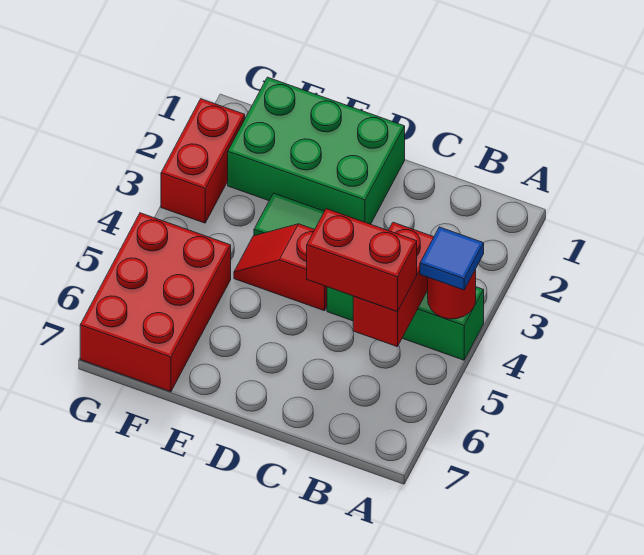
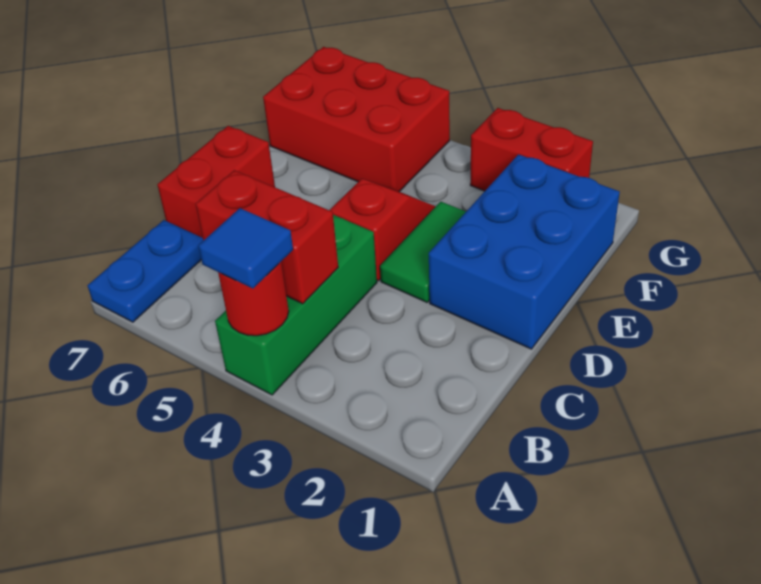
none -> blue plate A7:B7 level 1
red brick B5:C5 level 3 -> red brick C7:D7 level 1
green brick D1:F2 level 1 -> blue brick D1:F2 level 1

